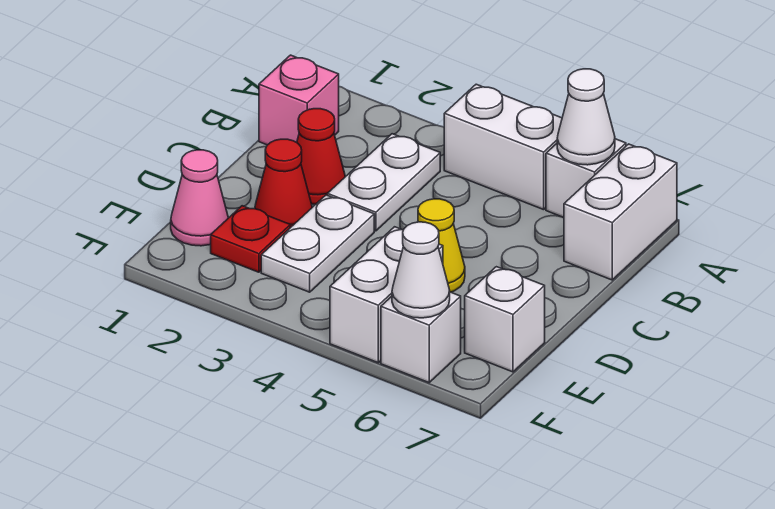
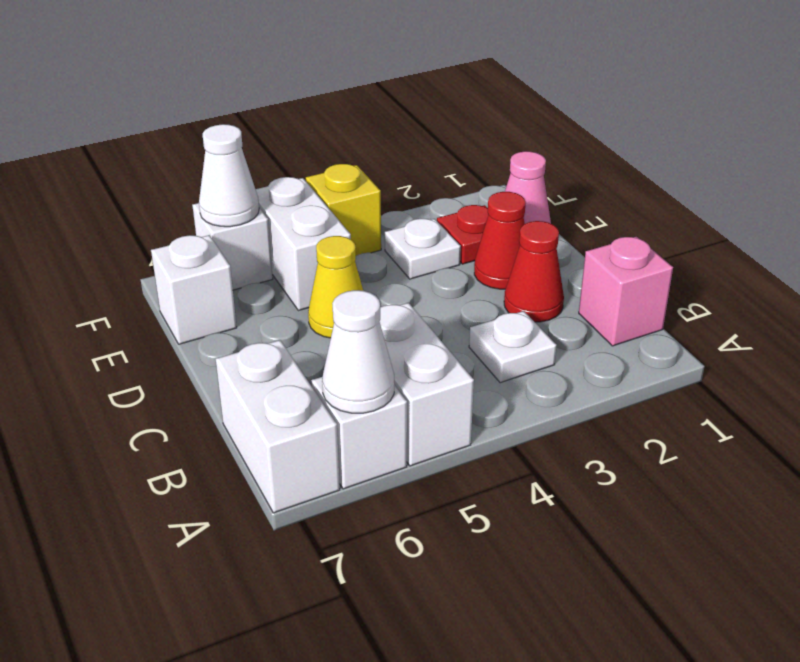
white brick A4:A5 level 1 -> white brick A5:B5 level 1
white plate B3:C3 level 1 -> white plate B3 level 1
white plate D3:E3 level 1 -> white plate E3 level 1
none -> yellow brick F4 level 1

